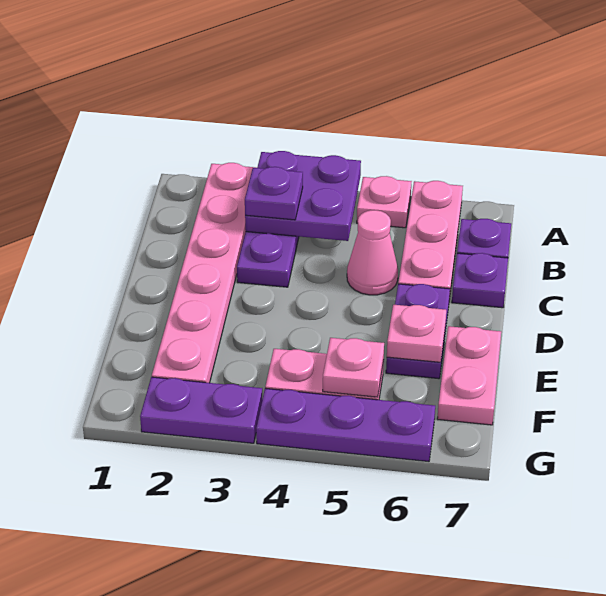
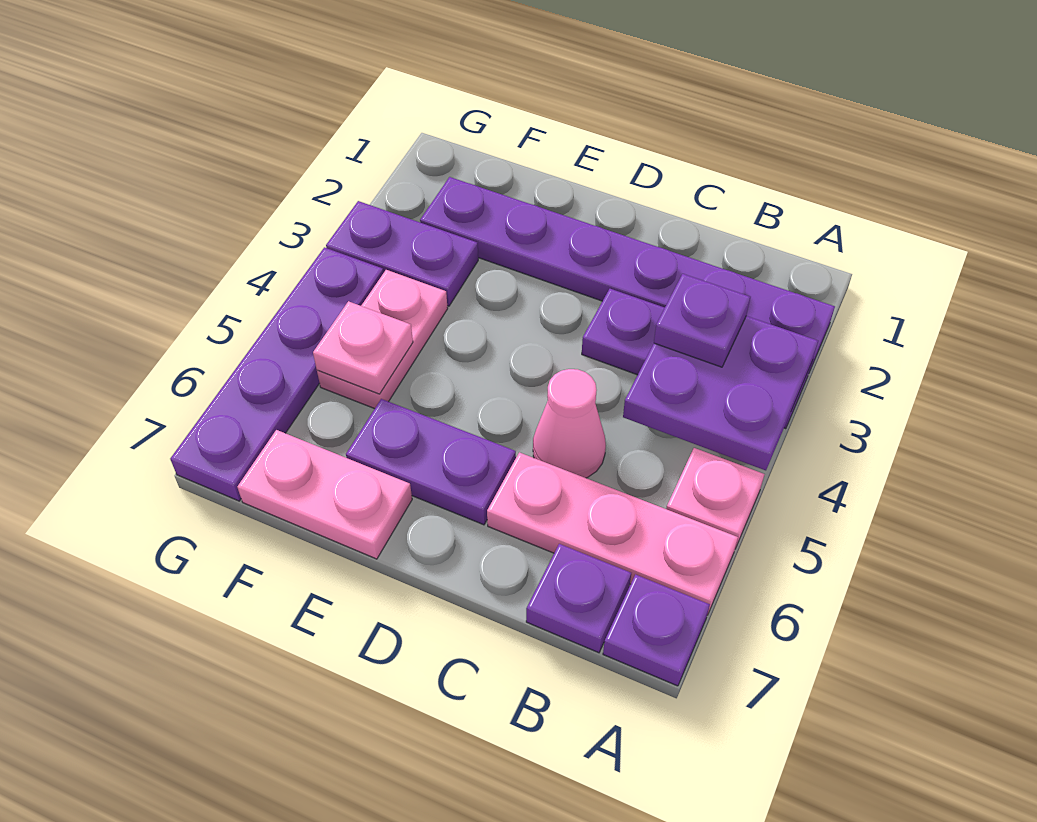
pink plate A2:F2 level 1 -> purple plate A2:F2 level 1
purple plate C7 level 1 -> purple plate A7 level 1
pink plate E6 level 2 -> none
purple plate G2:G3 level 1 -> purple plate F3:G3 level 1
purple plate G4:G6 level 1 -> purple plate G4:G7 level 1

